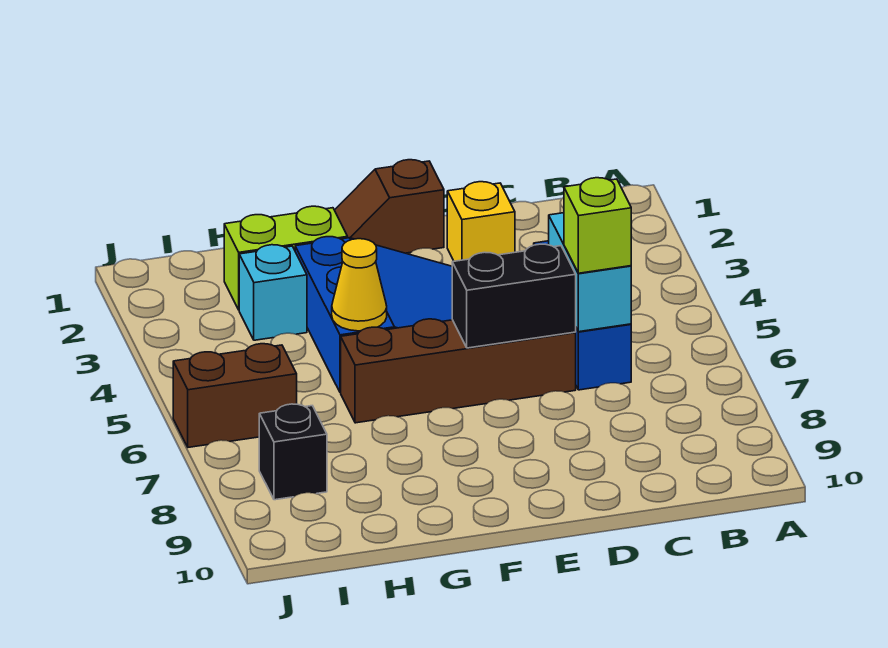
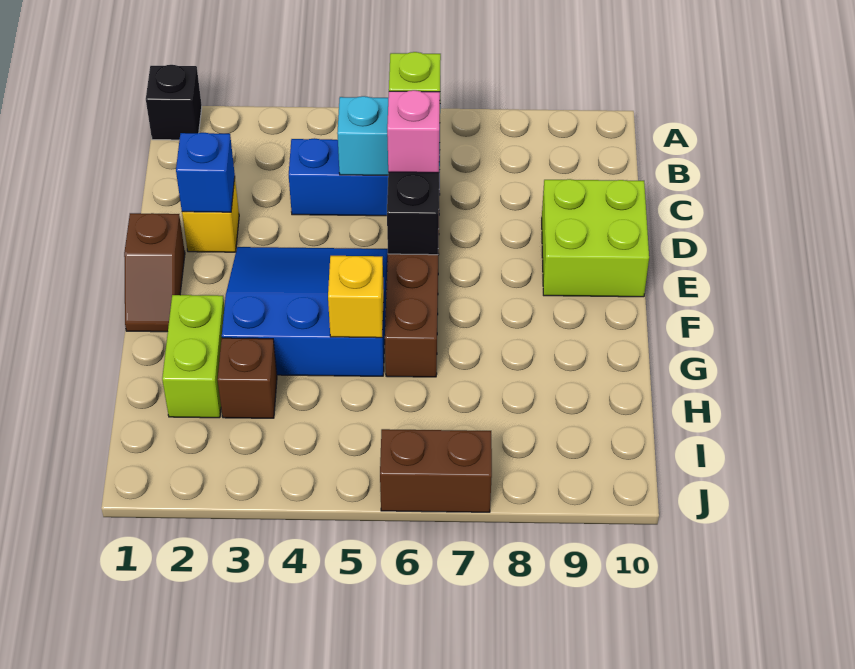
none -> blue brick D2 level 2
none -> pink brick D6 level 3
none -> lime brick D9:E10 level 1
yellow cone G5 level 2 -> yellow brick G5 level 2
cyan brick H3 level 1 -> brown brick H3 level 1
brown brick I6:J6 level 1 -> brown brick J6:J7 level 1
black brick I8 level 1 -> black brick A1 level 1

